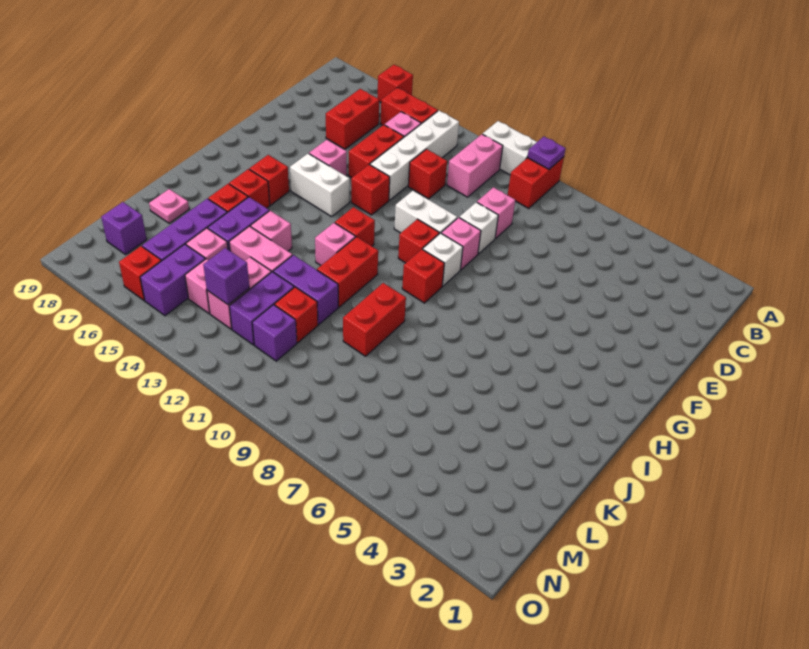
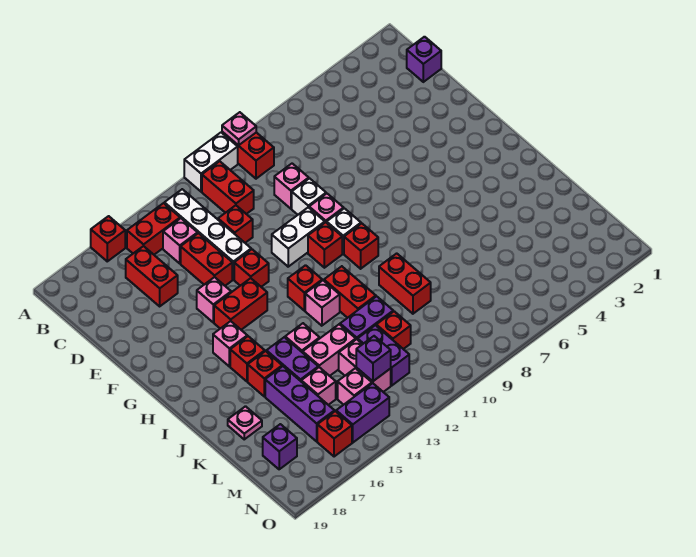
purple plate A9 level 2 -> pink plate A9 level 2
pink brick B11:C11 level 1 -> red brick B11:C11 level 1
white brick G14:G15 level 1 -> red brick G14:G15 level 1
red brick H16 level 1 -> pink brick H16 level 1
purple brick M11 level 1 -> purple brick C1 level 1
purple brick M15:N15 level 1 -> purple brick N14:N15 level 1

